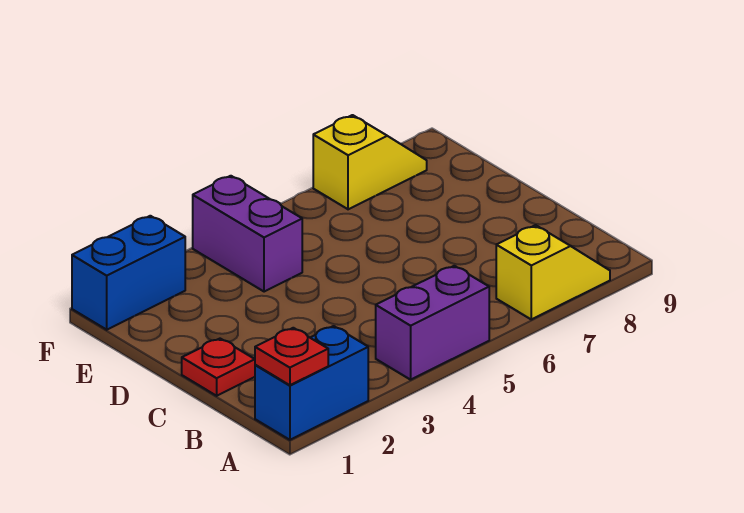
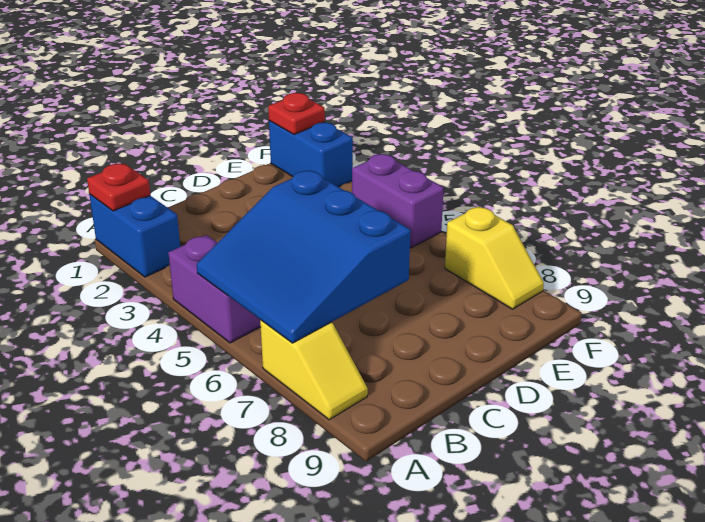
none -> blue slope A5:C7 level 2 top C
red plate C1 level 1 -> red plate F1 level 2
purple brick E4:F4 level 1 -> purple brick F4:F5 level 1

